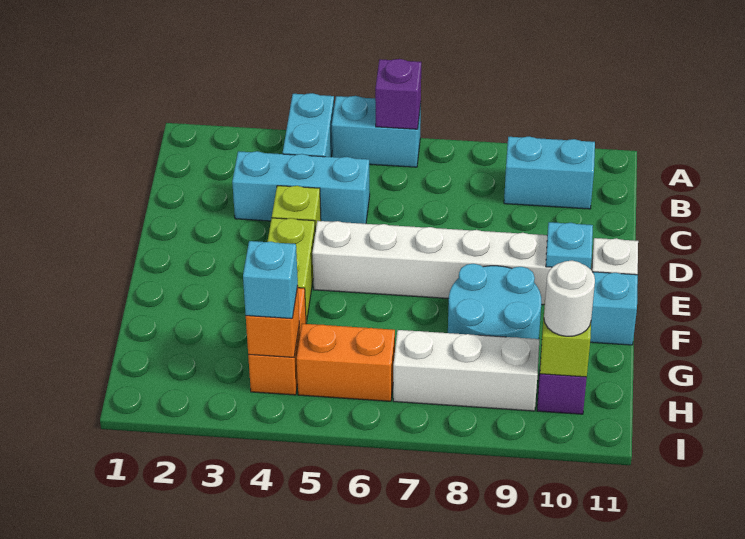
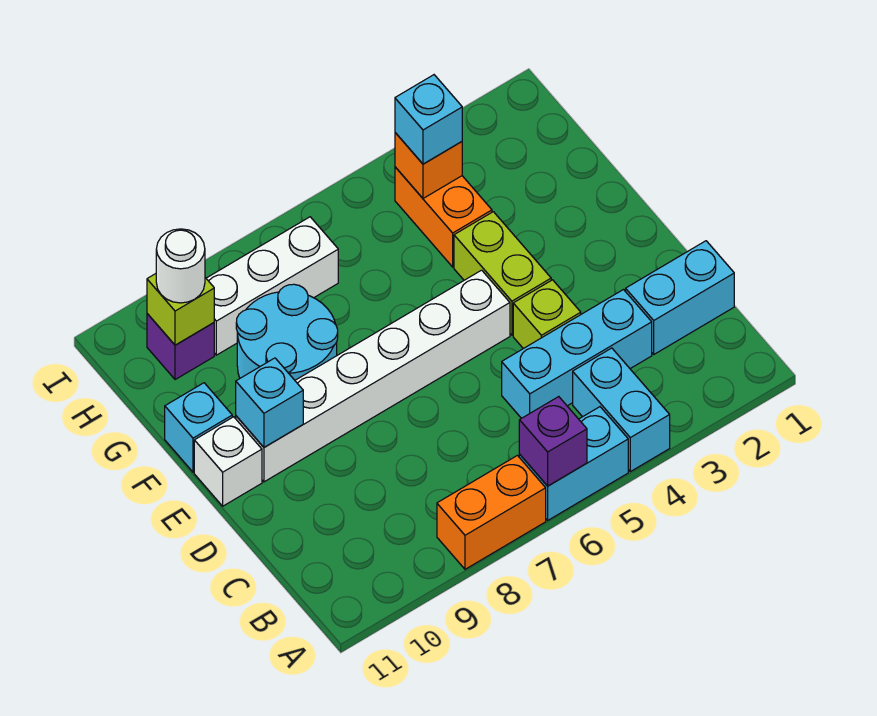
cyan brick B9:B10 level 1 -> cyan brick C1:C2 level 1
cyan plate E10 level 2 -> cyan brick E10 level 2
orange brick H5:H6 level 1 -> orange brick A7:A8 level 1

